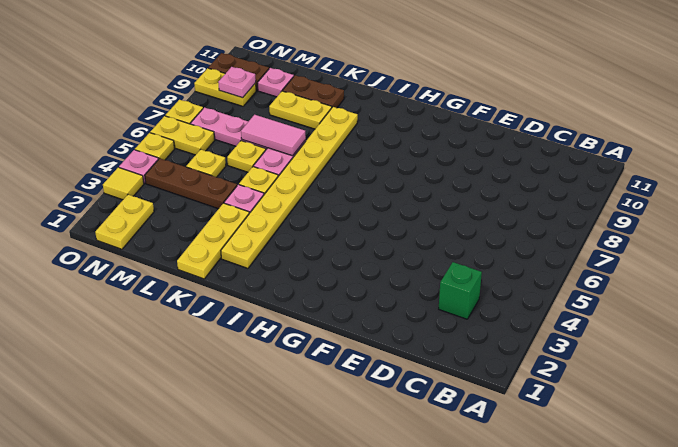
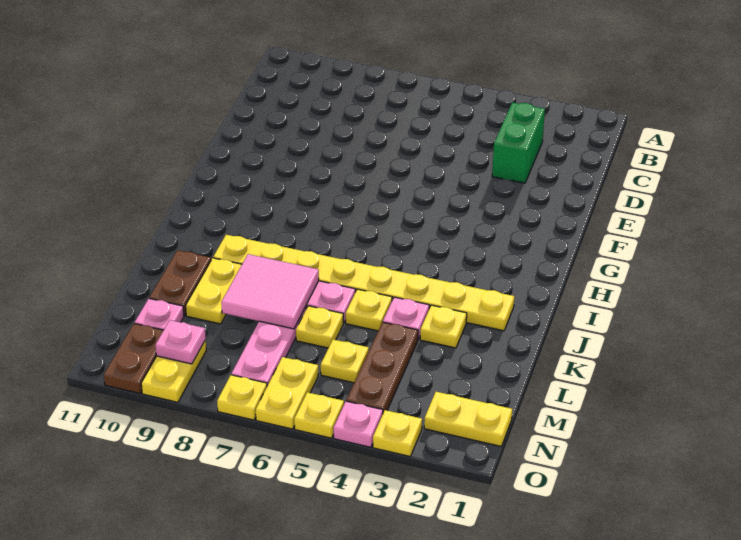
green brick C3 level 1 -> green brick C3:D3 level 1
yellow plate K1:K3 level 1 -> yellow plate K3 level 1
pink tile K7:L7 level 2 -> pink tile K7:L8 level 2
yellow tile O3 level 1 -> yellow plate O3 level 1

